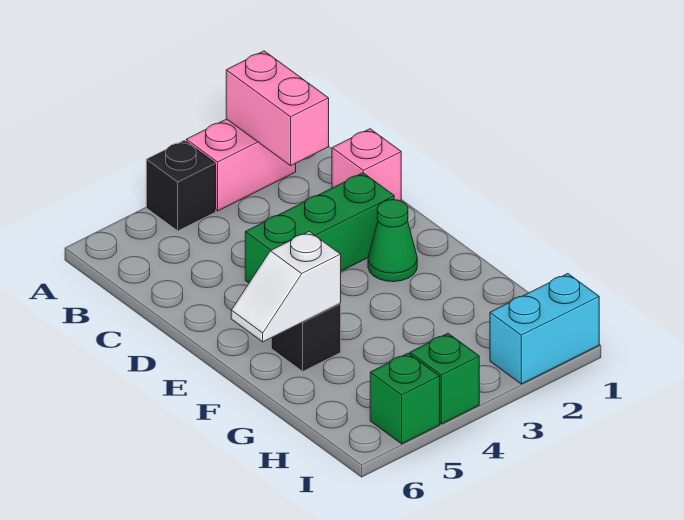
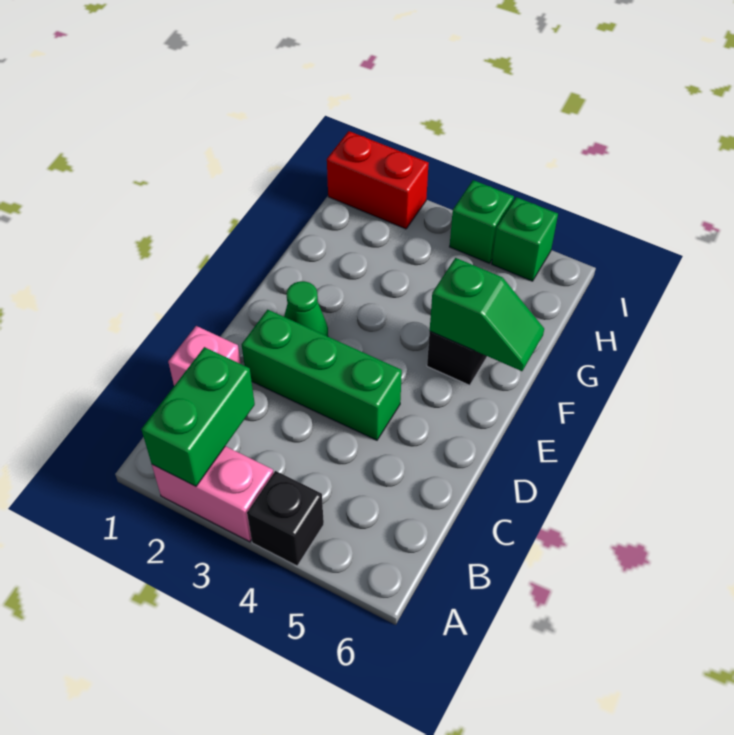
pink brick A2:B2 level 2 -> green brick A2:B2 level 2
white slope F5:F6 level 2 top 5 -> green slope F5:F6 level 2 top 5
cyan brick I1:I2 level 1 -> red brick I1:I2 level 1

